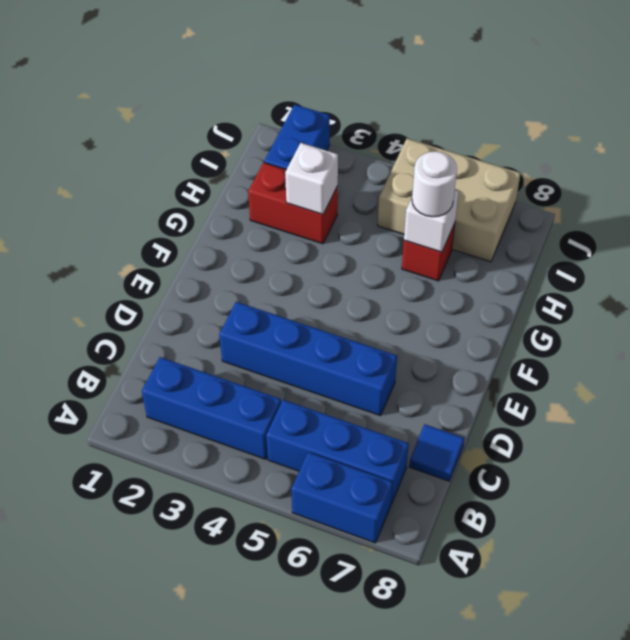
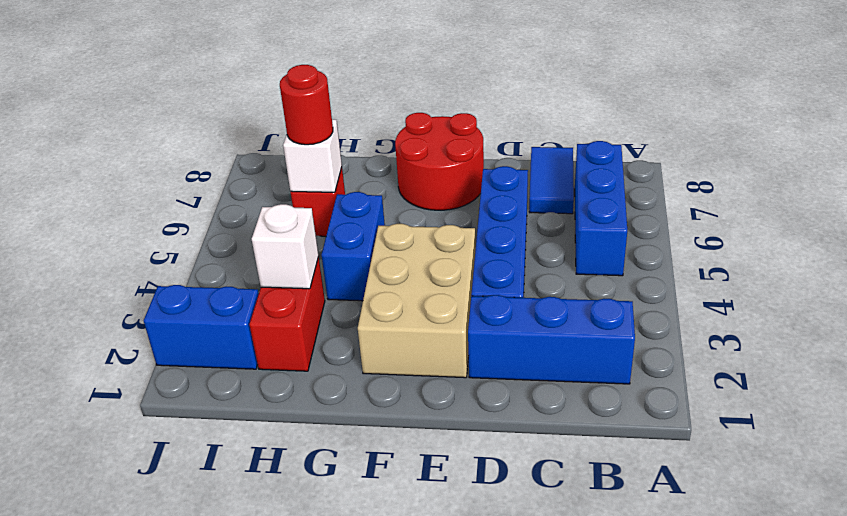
blue brick A6:A7 level 1 -> blue brick G4:G5 level 1
blue brick B2:B4 level 1 -> blue brick B2:D2 level 1
blue tile C8 level 1 -> blue tile C7:C8 level 1
none -> red round brick E7:F8 level 1
white round brick H6 level 3 -> red round brick H6 level 3
tan brick I5:J7 level 1 -> tan brick E2:F4 level 1

